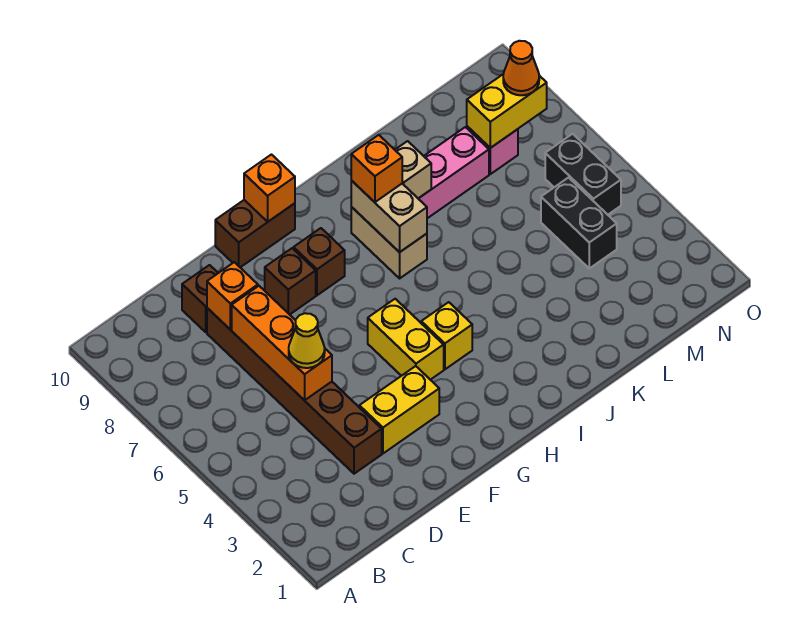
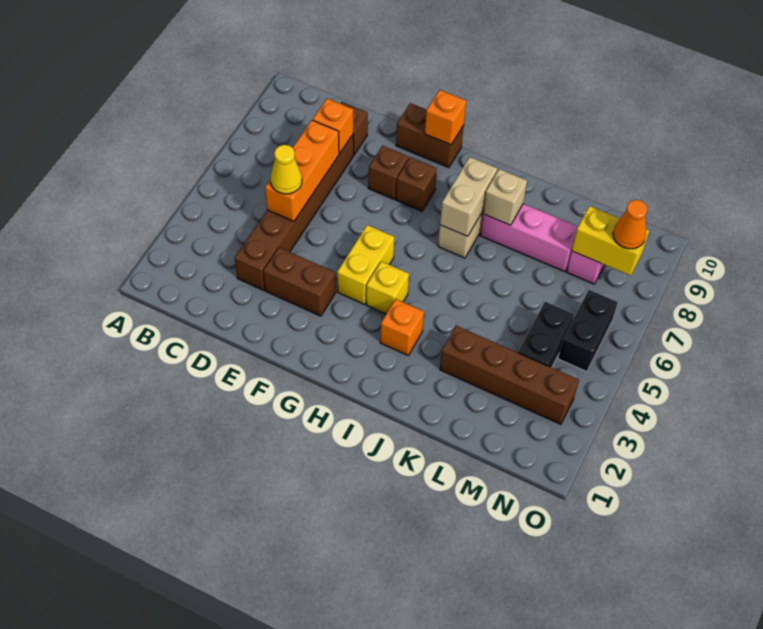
yellow brick E3:F3 level 1 -> brown brick E3:F3 level 1
orange brick I8 level 3 -> orange brick I3 level 1
none -> brown brick K3:N3 level 1

